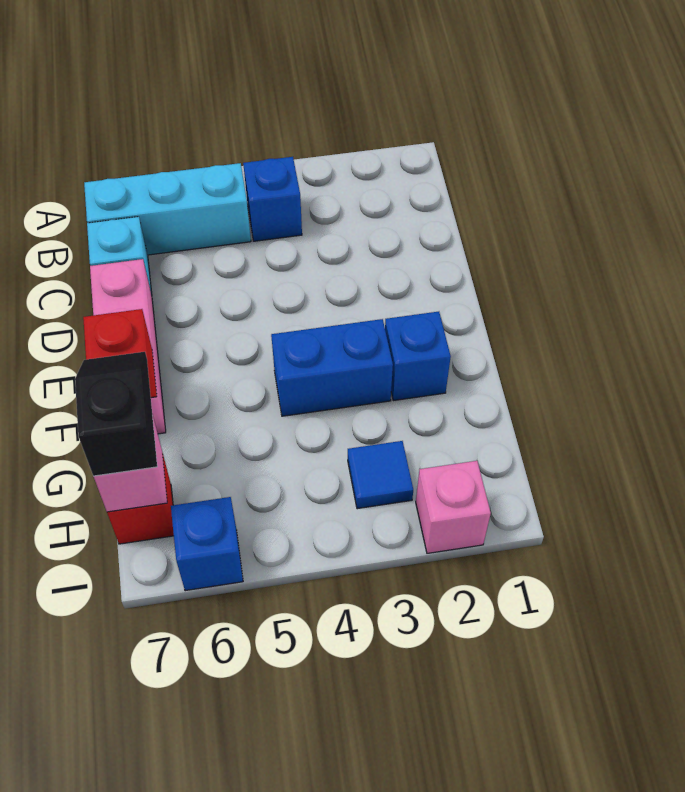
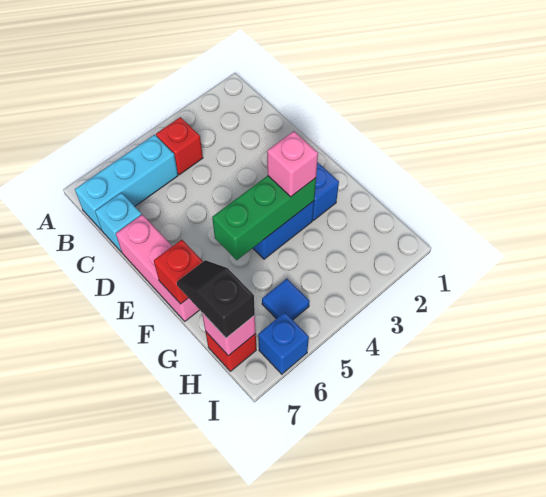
blue brick B4 level 1 -> red brick B4 level 1
none -> green brick F3:F5 level 2
blue tile H3 level 1 -> blue tile H5 level 1
pink brick I2 level 1 -> pink brick F3 level 3

